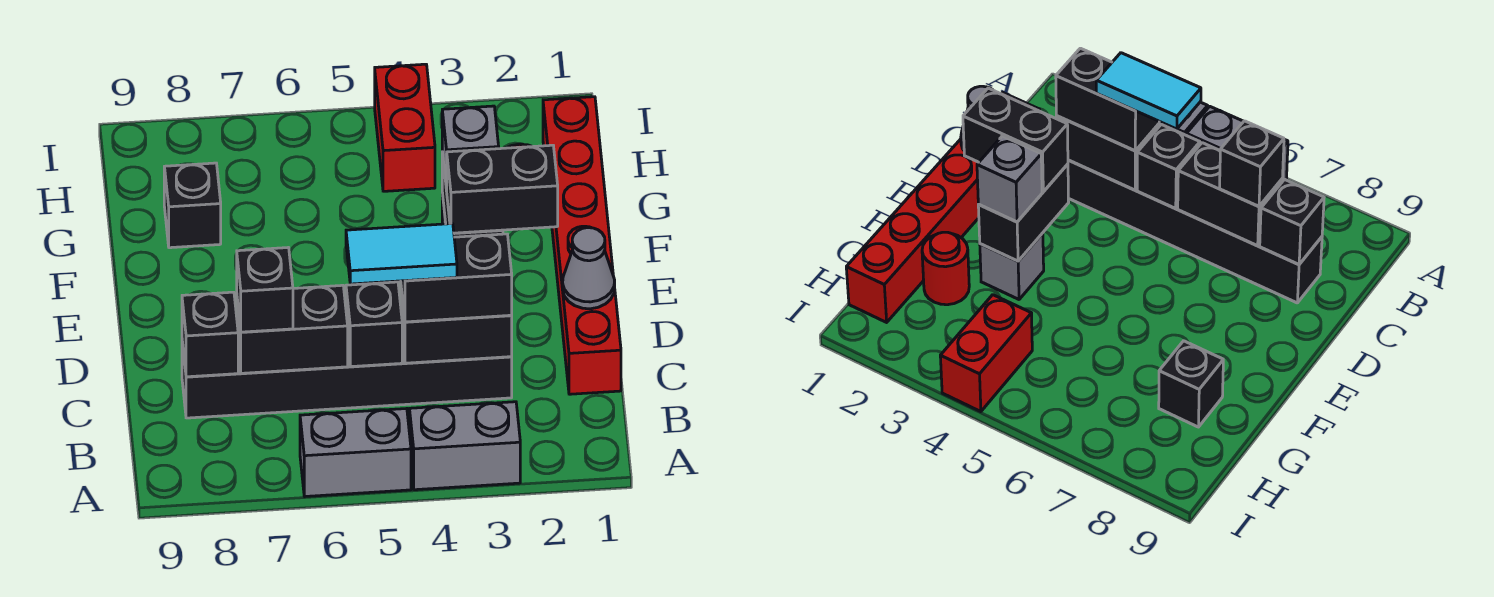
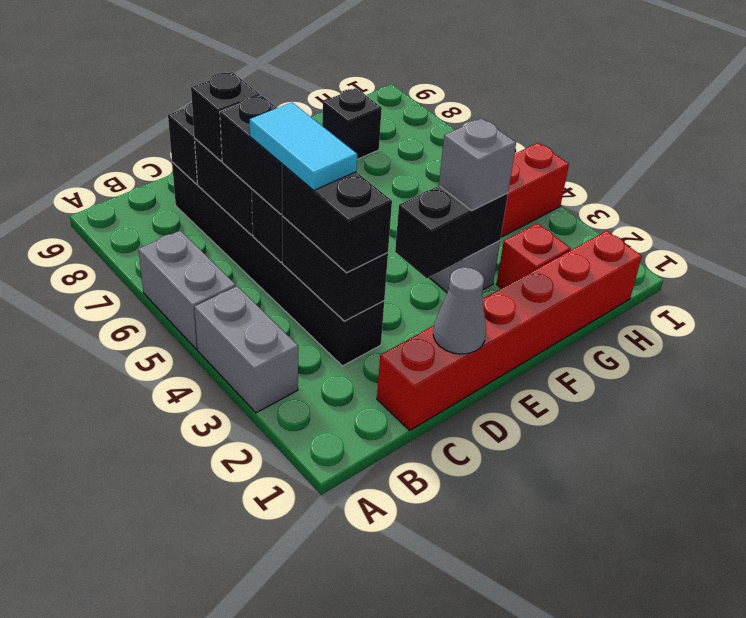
black brick E2:E3 level 3 -> black brick C5:C6 level 3
red round brick G2 level 1 -> red brick G2 level 1

